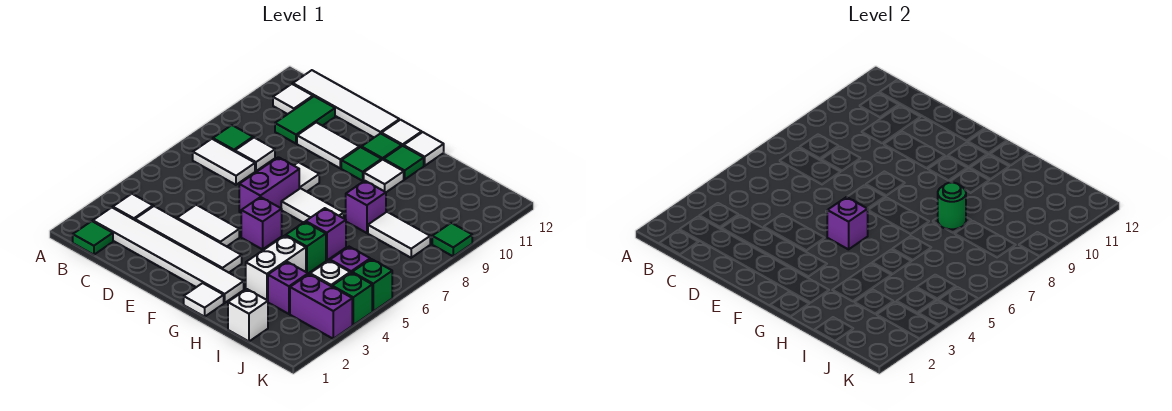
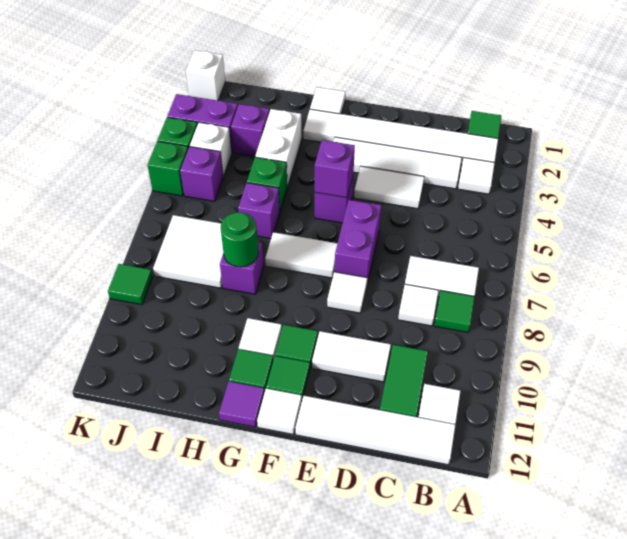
white tile G12 level 1 -> purple tile G12 level 1
white brick I1 level 1 -> white brick K1 level 1
white tile I8:J8 level 1 -> white tile I7:J8 level 1

